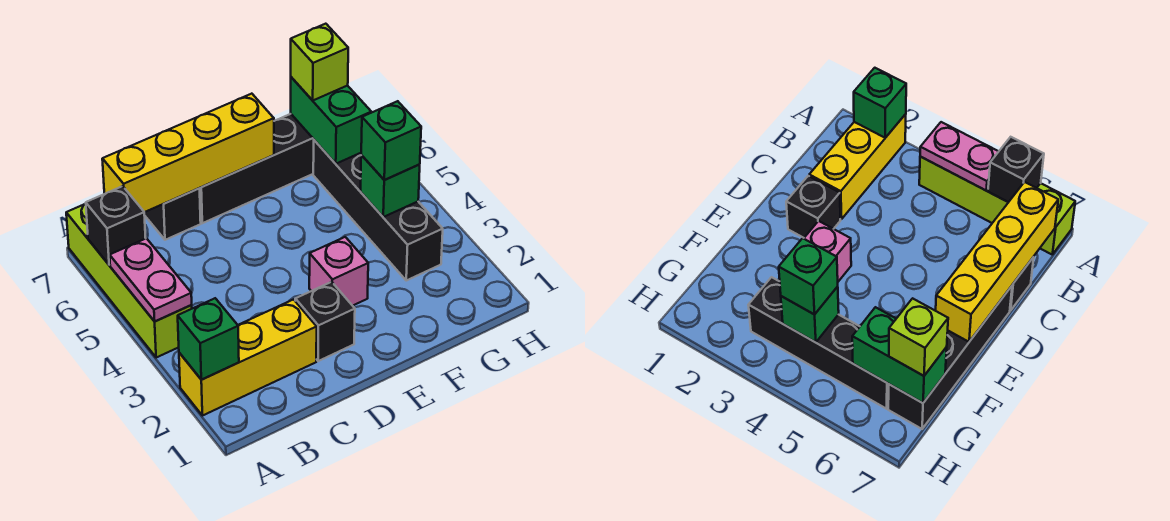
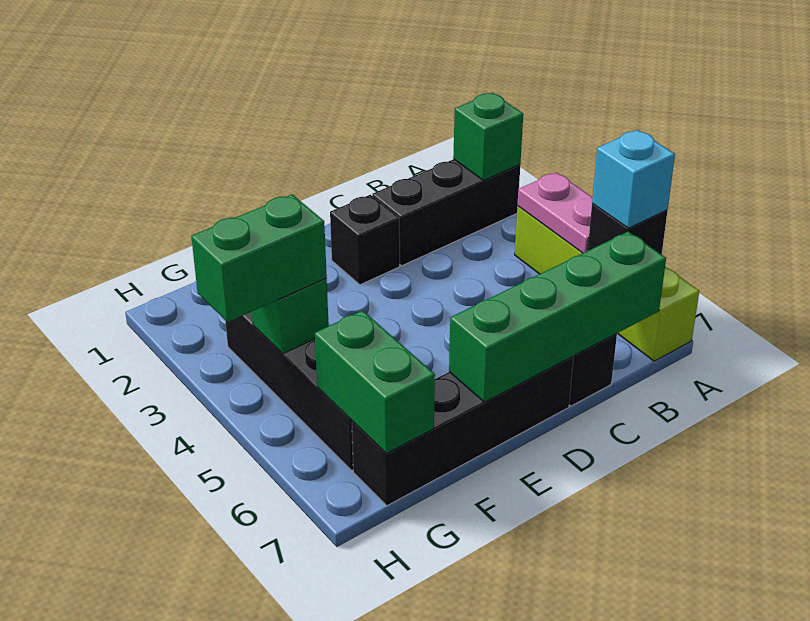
yellow brick A2:C2 level 1 -> black brick A2:C2 level 1
none -> cyan brick A6 level 3
yellow brick B7:E7 level 2 -> green brick B7:E7 level 2
pink brick E3 level 1 -> none
green brick G4 level 3 -> green brick G4:H4 level 3
lime brick G7 level 3 -> none

